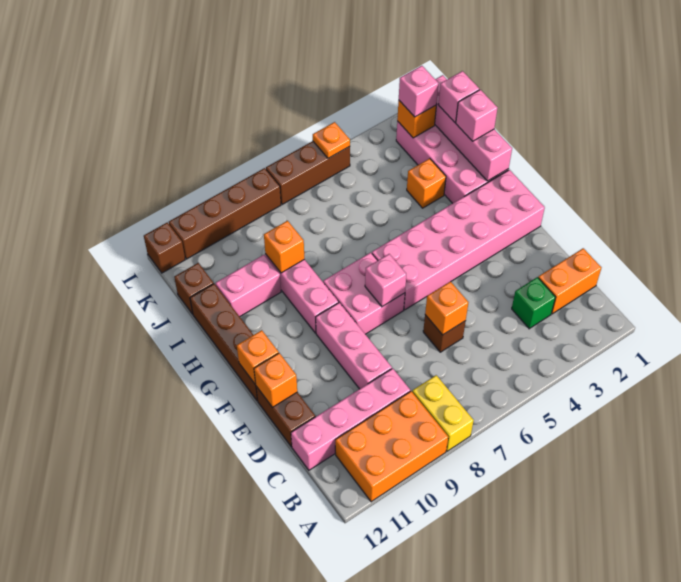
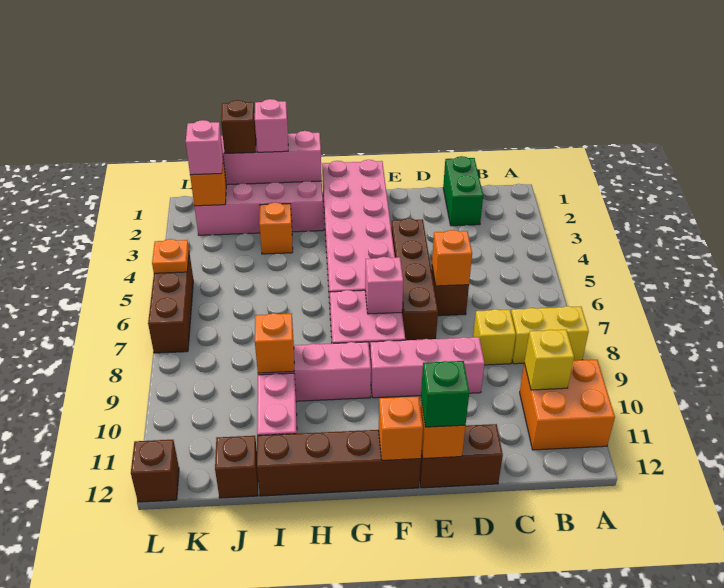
orange brick A9:B11 level 1 -> orange brick A10:B11 level 1
none -> yellow brick B10 level 2
orange brick C1:C2 level 1 -> green brick C1:C2 level 1
green brick C3 level 1 -> green brick E12 level 3
none -> yellow brick C8 level 1
pink brick C9:C12 level 1 -> none
pink brick J1 level 3 -> brown brick J1 level 3
brown brick L8:L11 level 1 -> brown brick E4:E7 level 1

